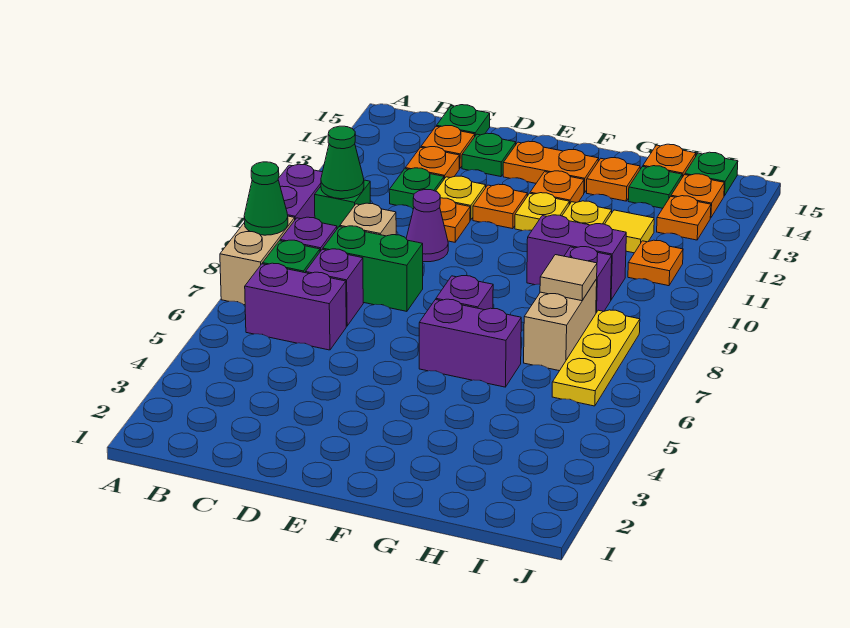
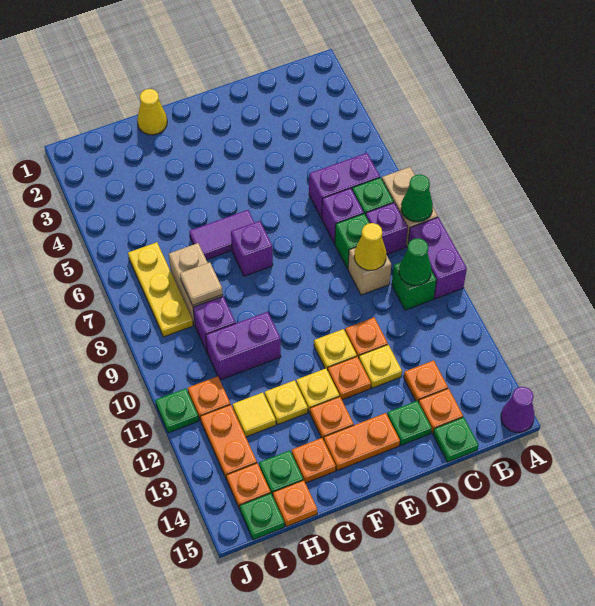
green brick C8:D8 level 1 -> green brick C8 level 1
none -> yellow cone C9 level 2
green plate C12 level 1 -> green plate J11 level 1
purple cone D10 level 1 -> purple cone A15 level 1
none -> yellow plate E11 level 1
purple brick F6:G6 level 1 -> purple tile F6:G6 level 1
none -> yellow cone G1 level 1
orange plate I13 level 1 -> orange plate I12:I13 level 1

